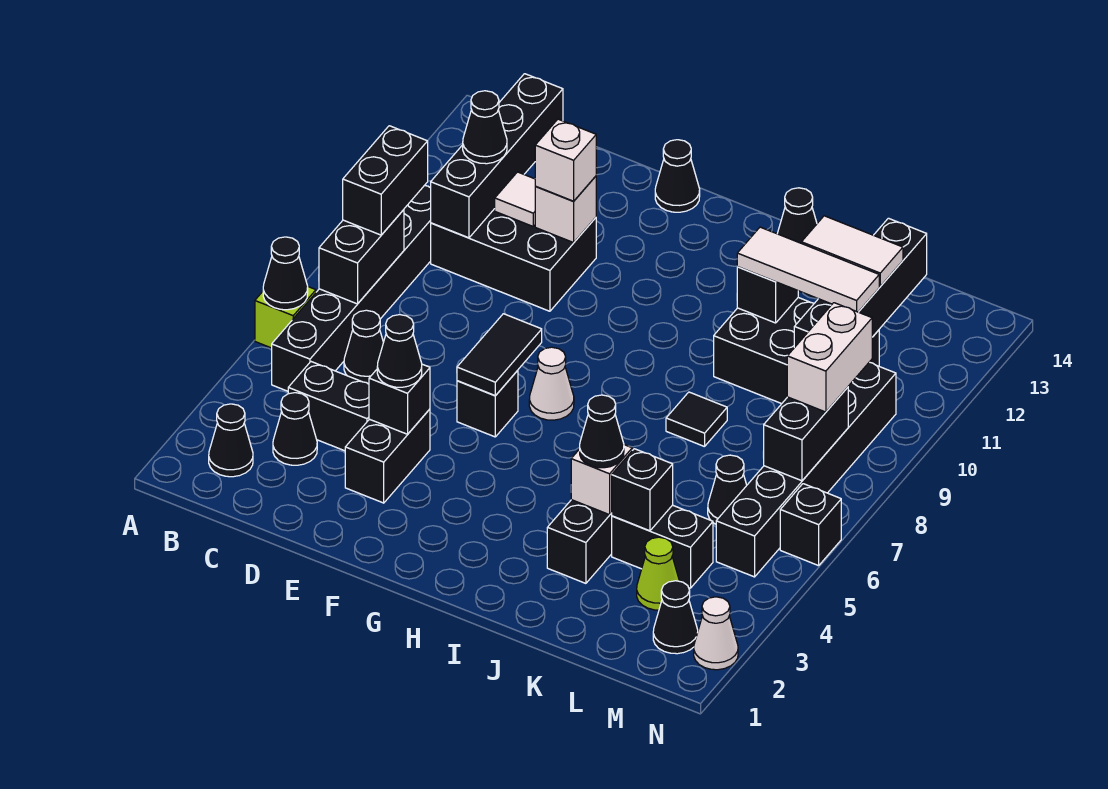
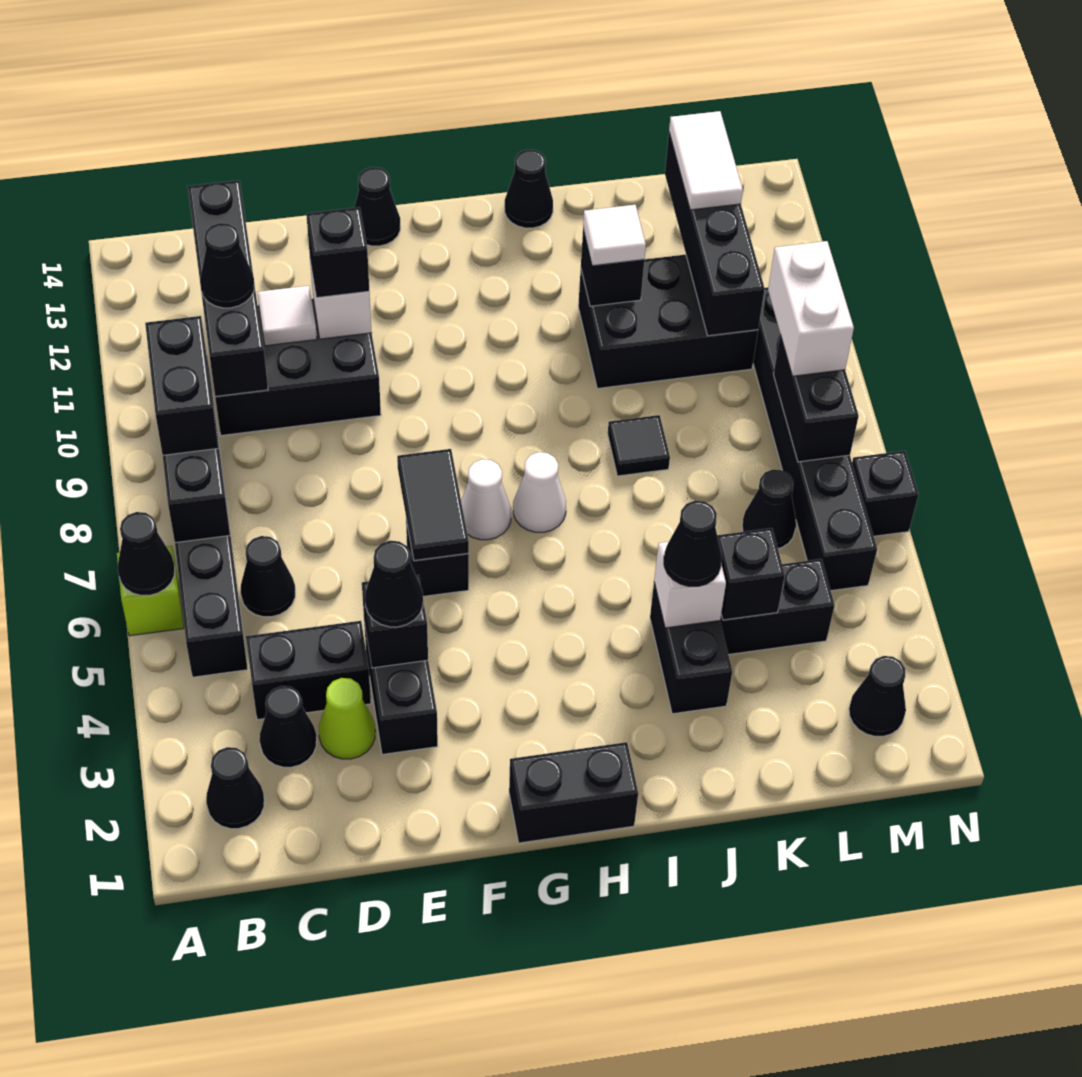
white brick E11 level 3 -> black brick E11 level 3
none -> black brick G1:H1 level 1
white tile J11:L11 level 3 -> white tile J11 level 3
white tile K12:L12 level 3 -> white tile L12:L13 level 3
lime cone L3 level 1 -> lime cone D3 level 1
white cone N2 level 1 -> white cone H7 level 1

